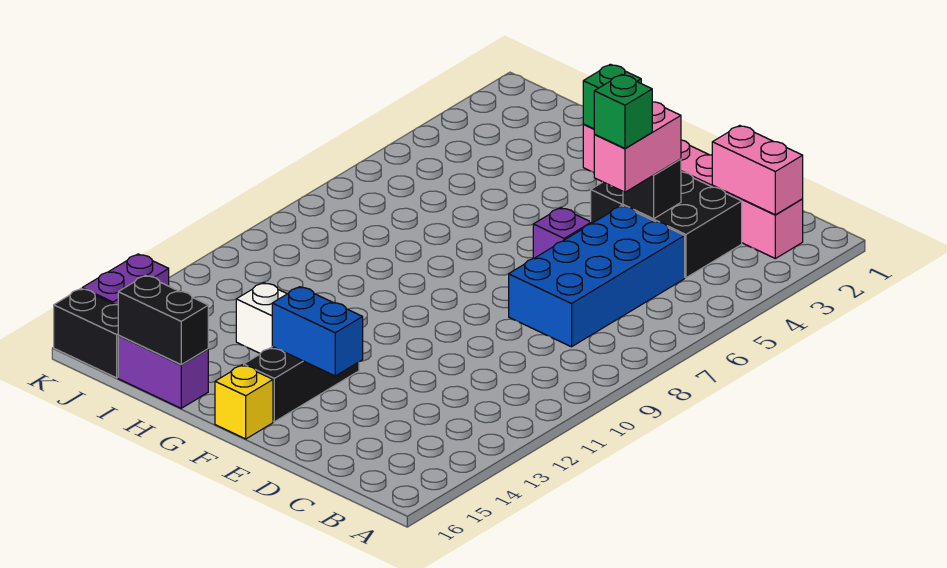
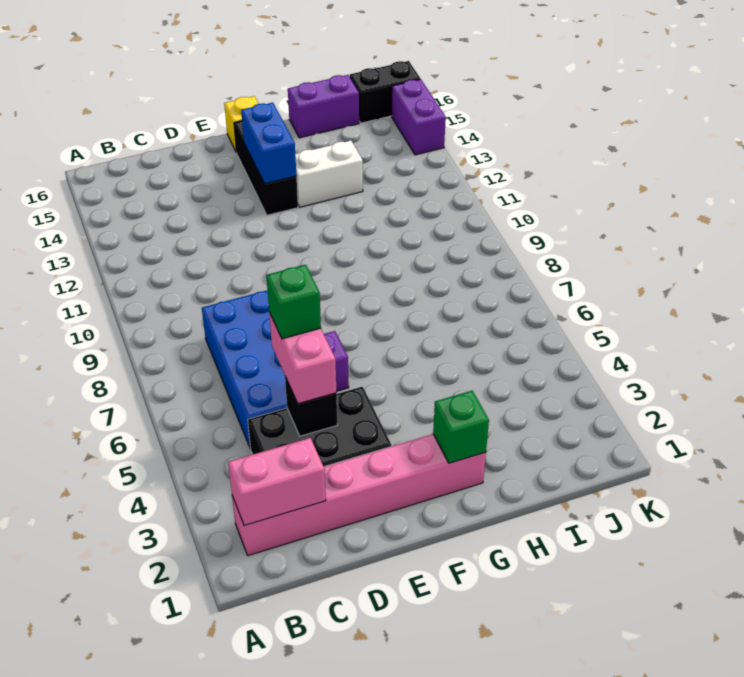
blue brick E14:F14 level 2 -> blue brick F13:F14 level 2
black brick H16:I16 level 2 -> none

